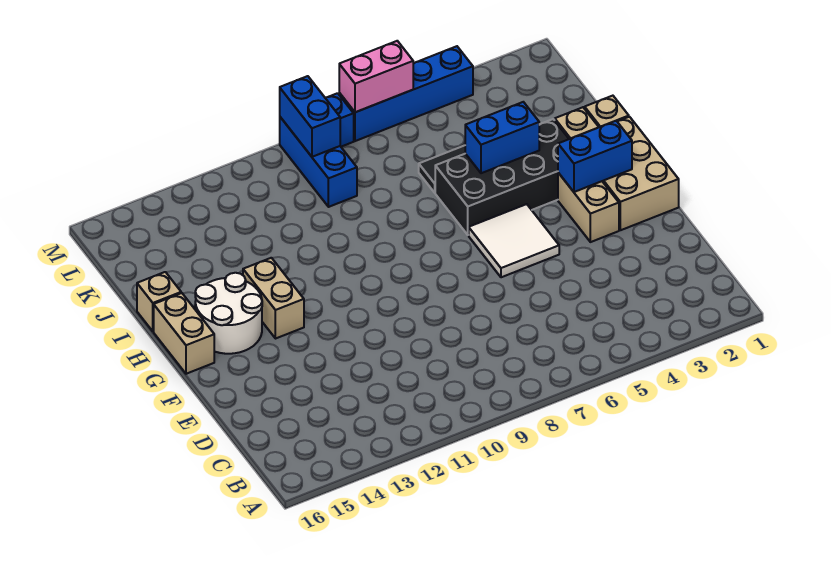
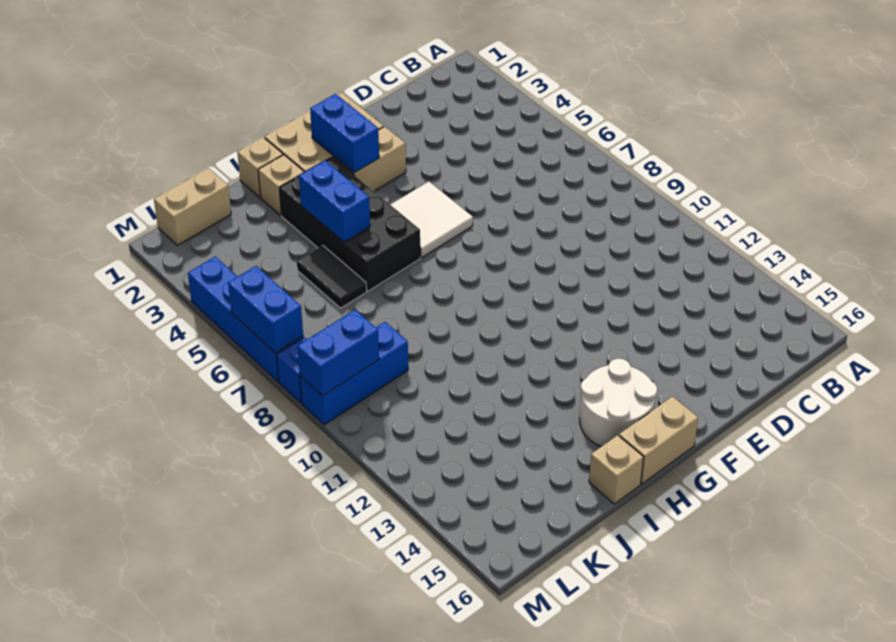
tan brick G13:H13 level 1 -> tan brick K1:L1 level 1
pink brick M6:M7 level 2 -> blue brick M6:M7 level 2

